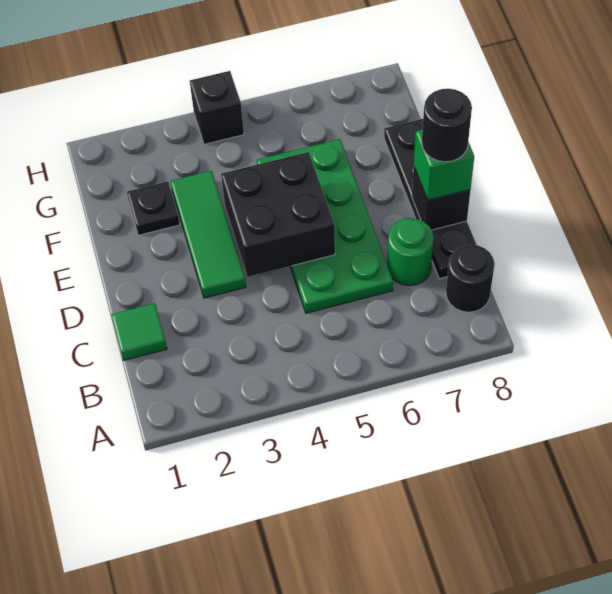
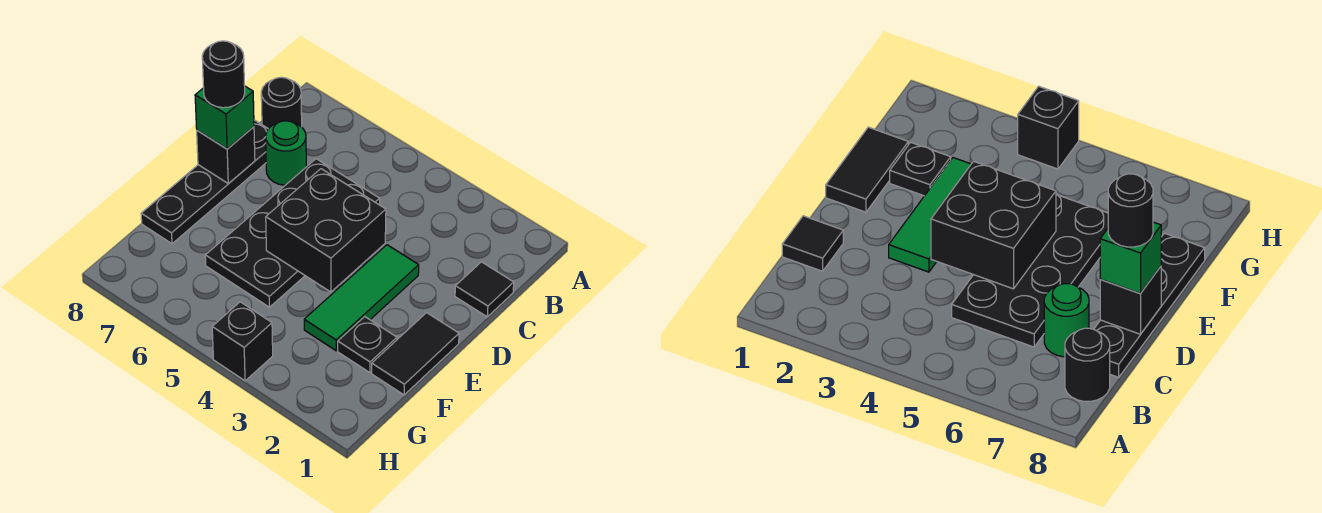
green tile C1 level 1 -> black tile C1 level 1
green plate C5:F6 level 1 -> black plate C5:F6 level 1
none -> black tile E1:F1 level 1

